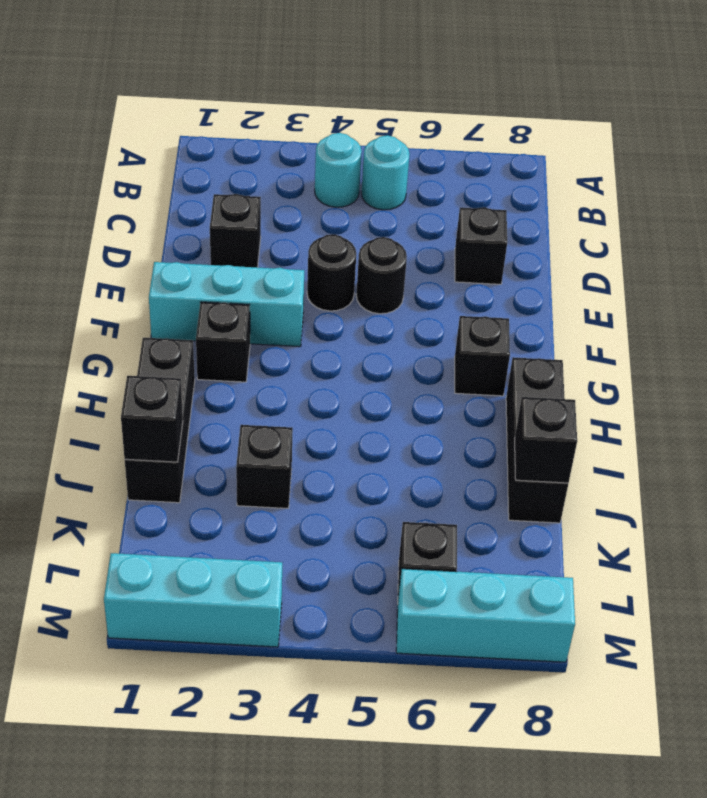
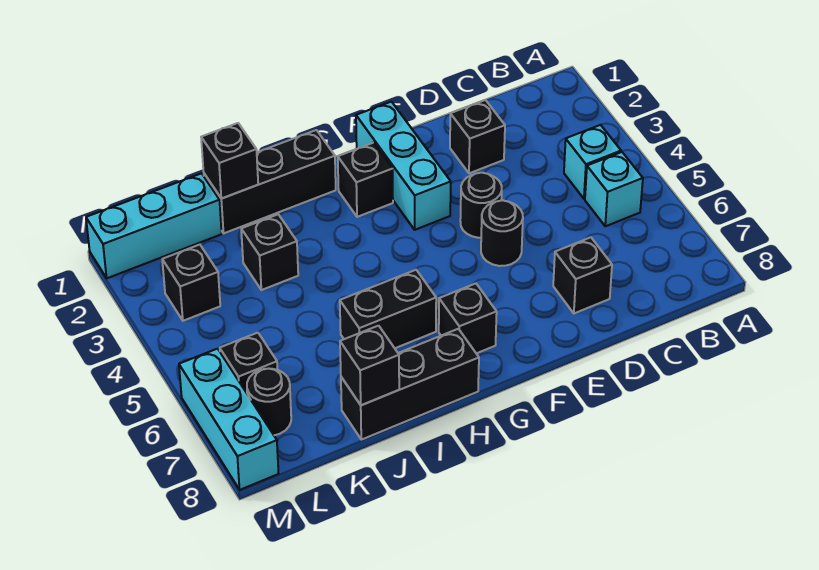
cyan round brick B4 level 1 -> cyan brick B4 level 1
cyan round brick B5 level 1 -> cyan brick B5 level 1
none -> black brick H6:I6 level 1
none -> black brick L3 level 1
none -> black round brick L7 level 1
cyan brick M1:M3 level 1 -> cyan brick K1:M1 level 1

